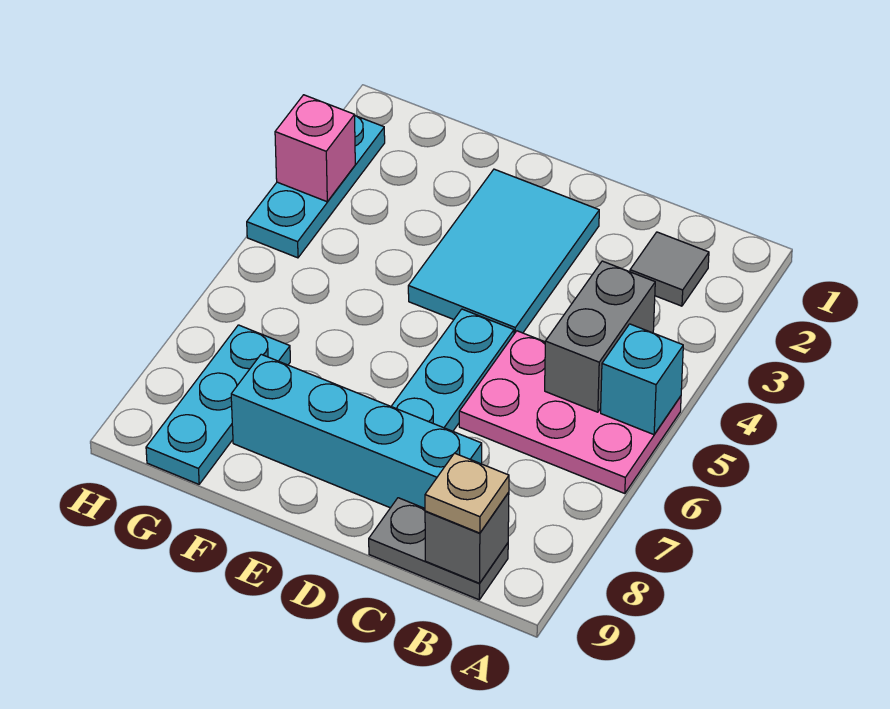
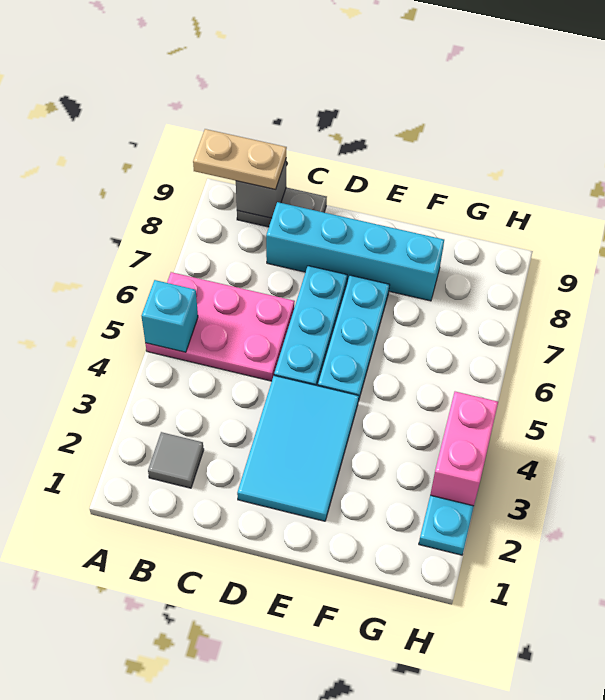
grey brick B4:B5 level 2 -> none
tan plate B9 level 3 -> tan plate A9:B9 level 3
cyan plate G7:G9 level 1 -> cyan plate E5:E7 level 1
pink brick H3 level 2 -> pink brick H3:H4 level 2

